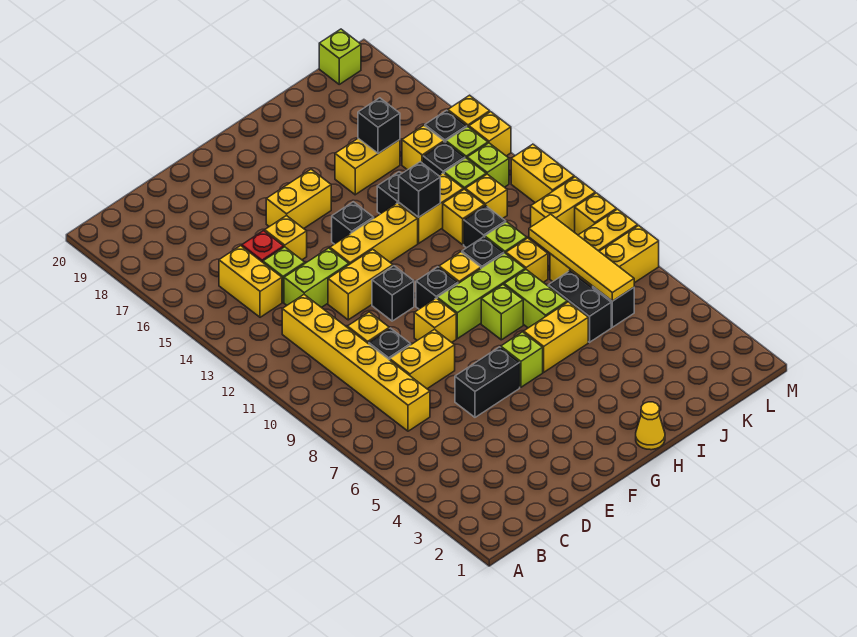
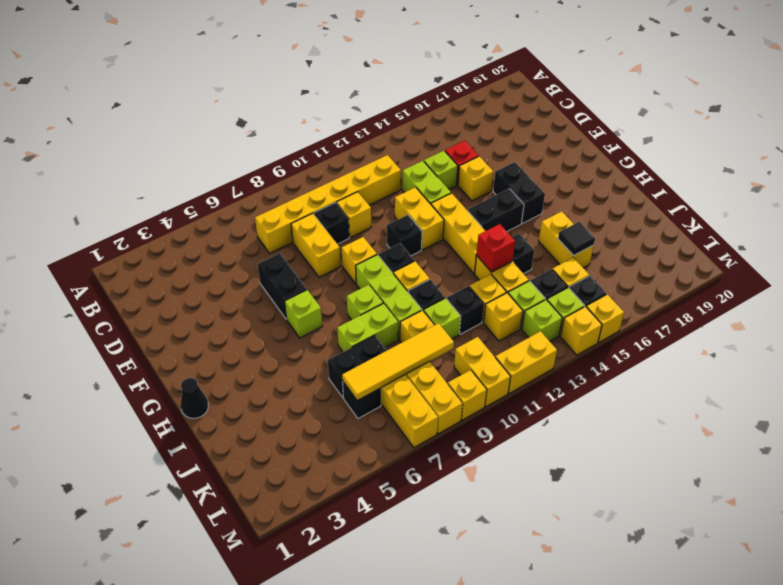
yellow brick C14:C15 level 1 -> none
yellow brick F16:G16 level 1 -> black brick F16:G16 level 1
black brick G14 level 1 -> black brick G14:G15 level 1
yellow cone H1 level 1 -> black cone H1 level 1
yellow brick H6:I6 level 1 -> none
black brick I13 level 2 -> red brick I13 level 2
black brick J16 level 2 -> black tile J16 level 2
lime brick L20 level 1 -> none

